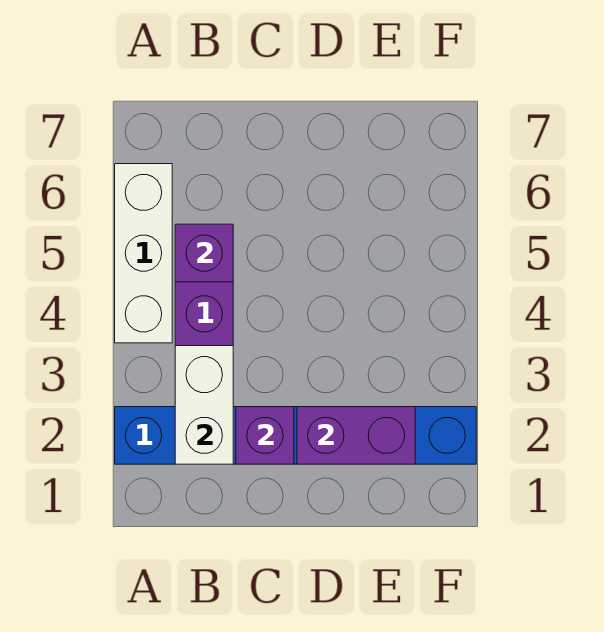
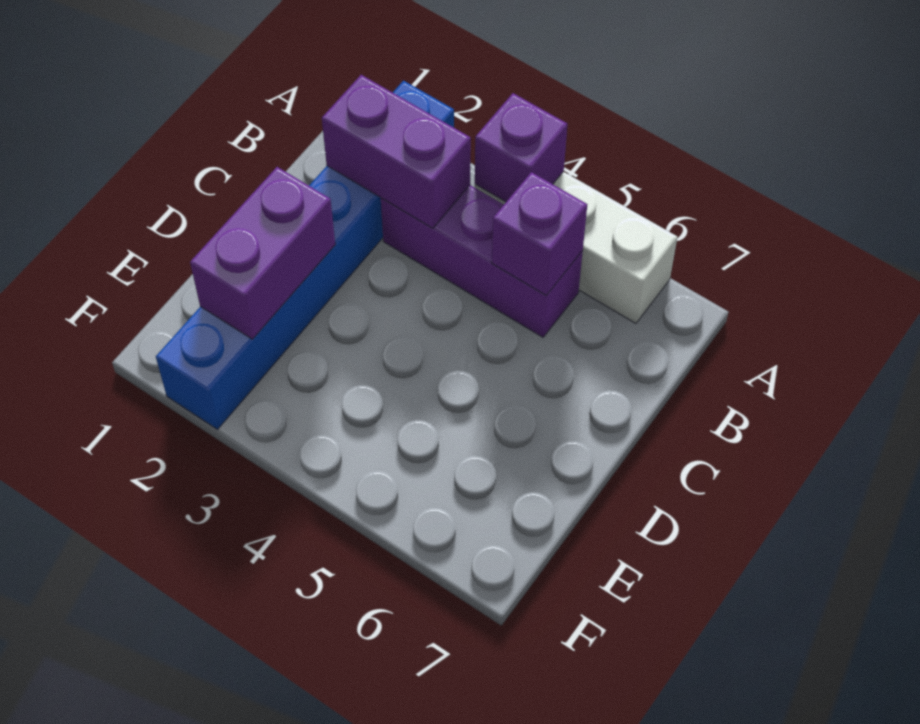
white brick B2:B3 level 2 -> purple brick B2:B3 level 2
purple brick C2 level 2 -> purple brick A4 level 2

